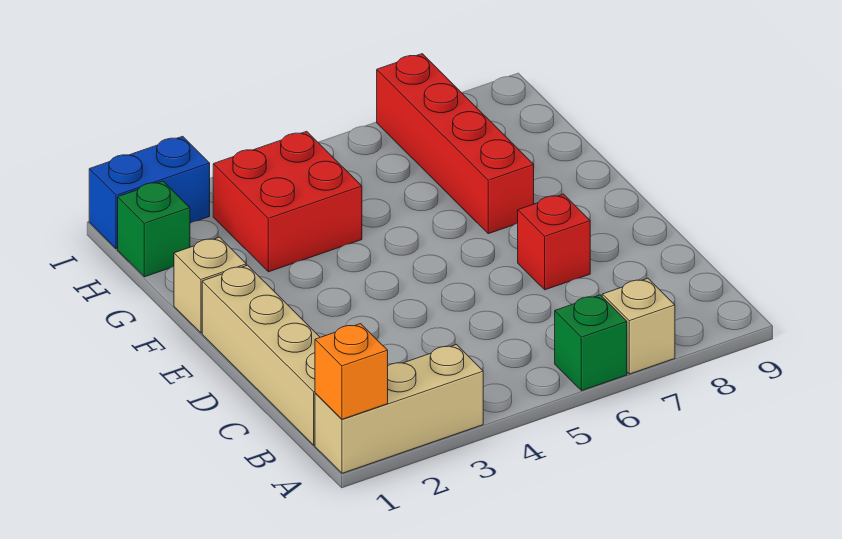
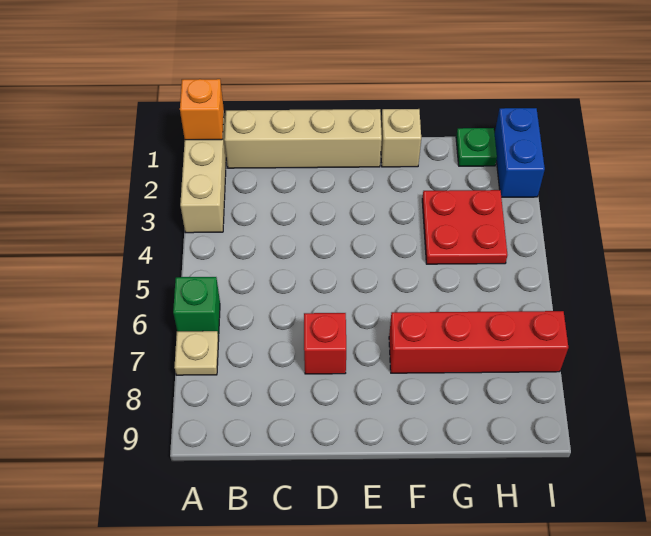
tan brick A7 level 1 -> tan plate A7 level 1
red brick G3:H4 level 1 -> red plate G3:H4 level 1
green brick H1 level 1 -> green plate H1 level 1

